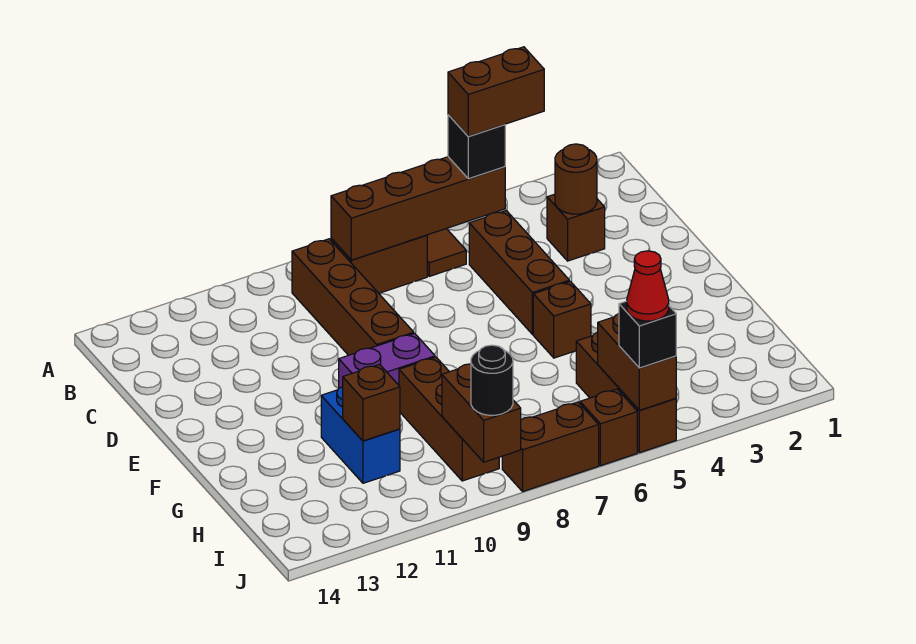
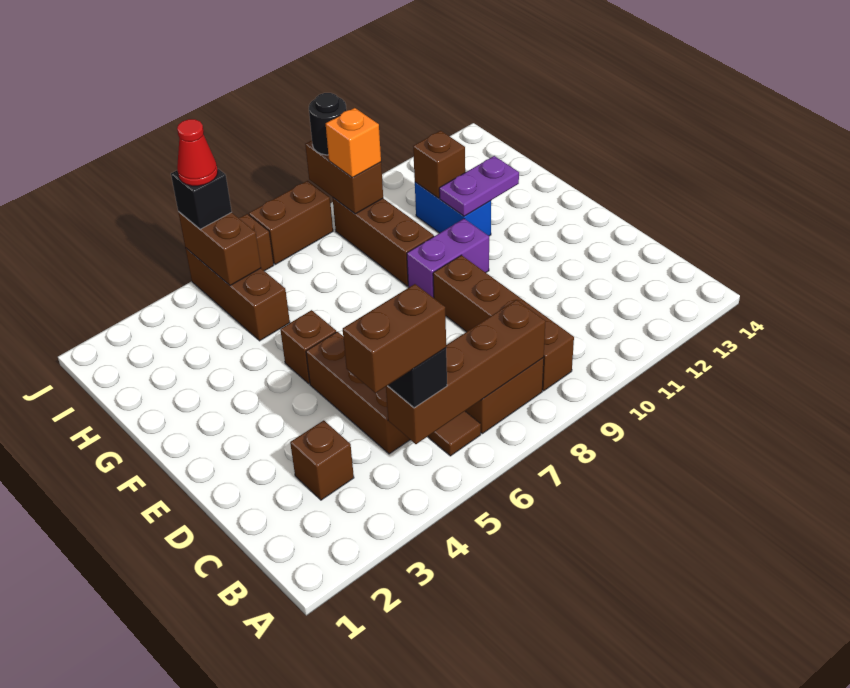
brown round brick C3 level 2 -> none
none -> purple plate G11:G12 level 2
none -> orange brick I9 level 3

